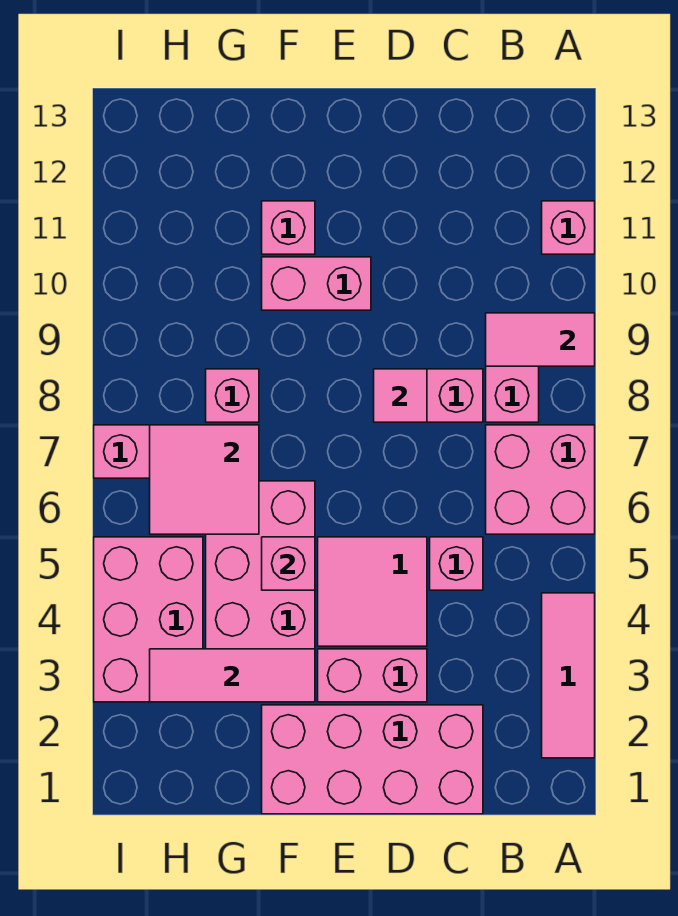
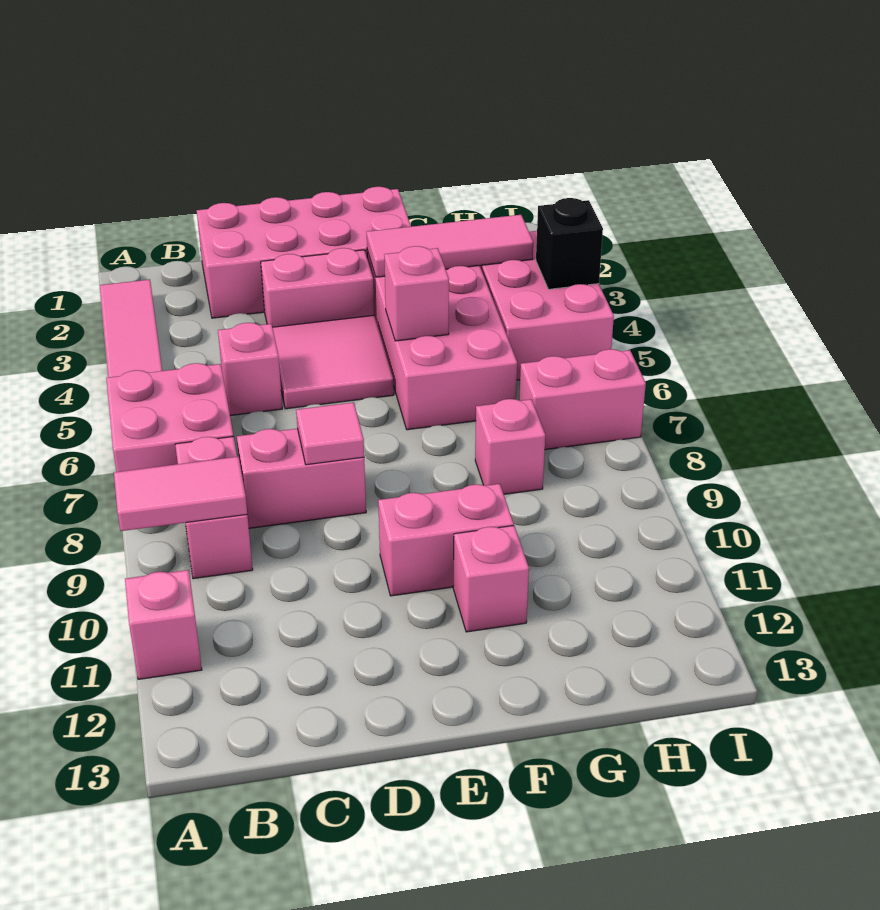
pink tile G6:H7 level 2 -> none
none -> black brick I4 level 2

